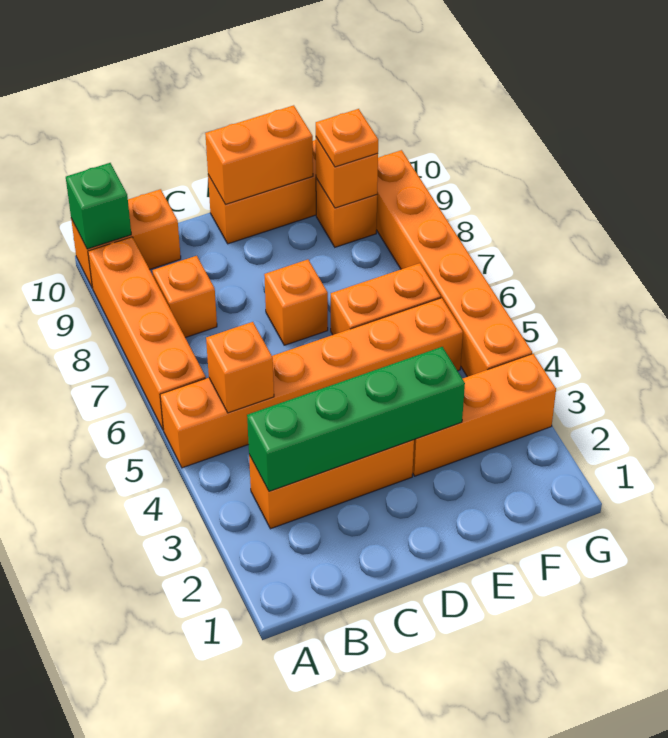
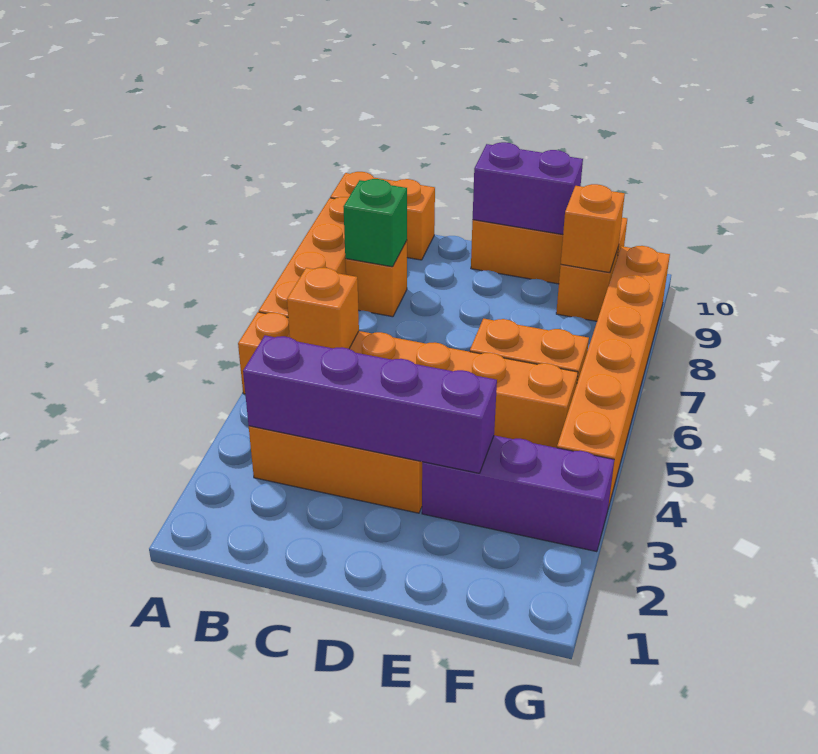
green brick A10 level 2 -> green brick B8 level 2
green brick B3:E3 level 2 -> purple brick B3:E3 level 2
orange brick D7 level 1 -> none
orange brick D10:E10 level 2 -> purple brick D10:E10 level 2
orange brick E3:G3 level 1 -> purple brick E3:G3 level 1
orange plate F9 level 3 -> none

